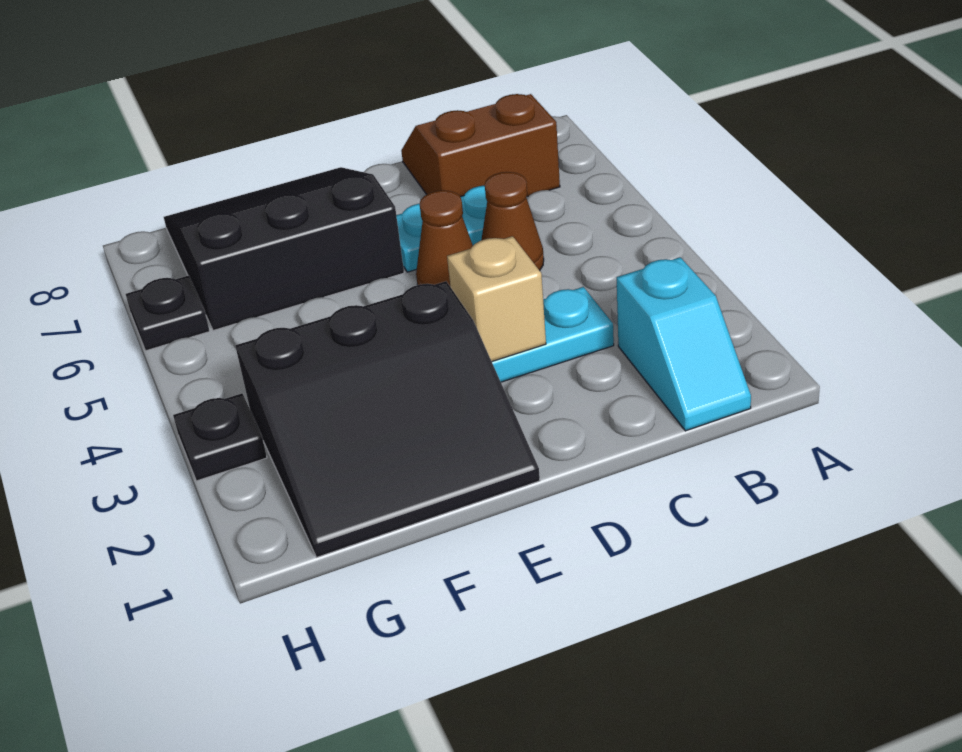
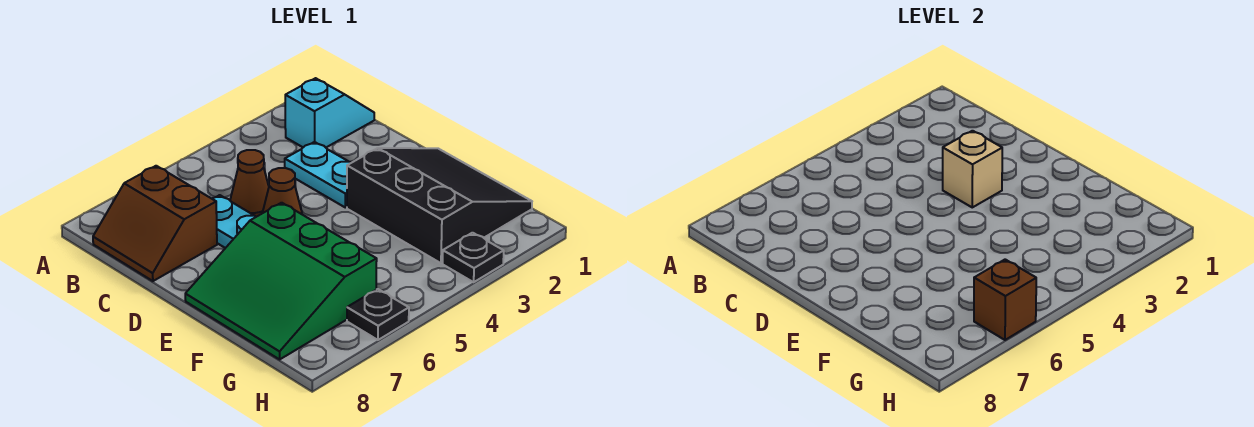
black slope E6:G8 level 1 top 6 -> green slope E6:G8 level 1 top 6
none -> brown brick H6 level 2

